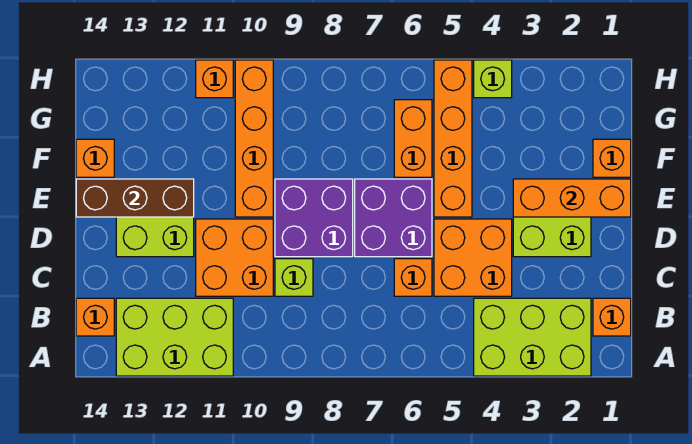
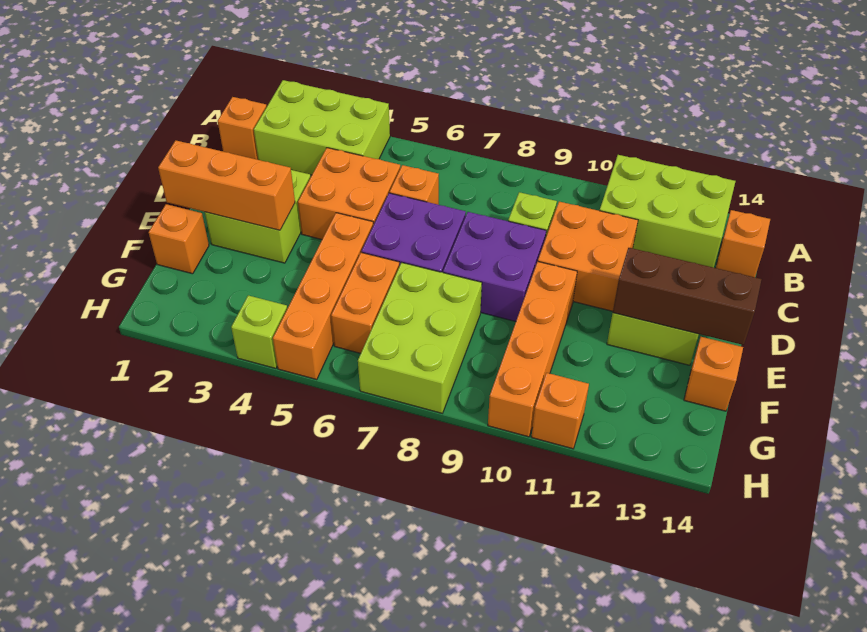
none -> lime brick F7:H8 level 1

